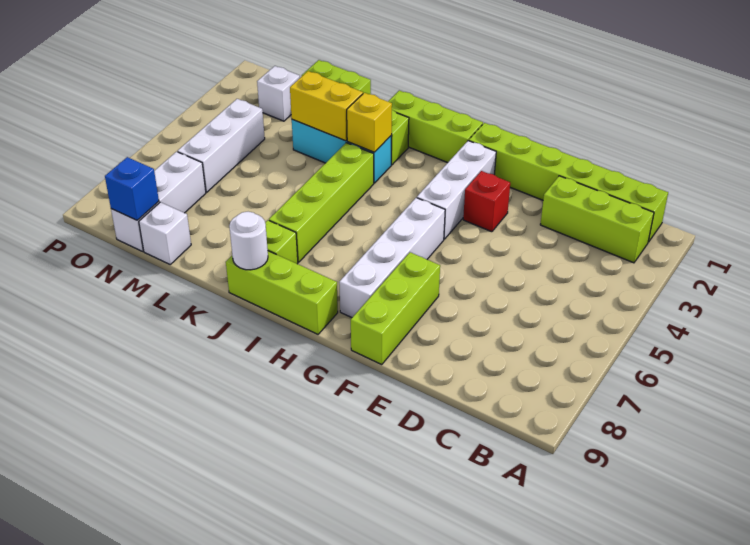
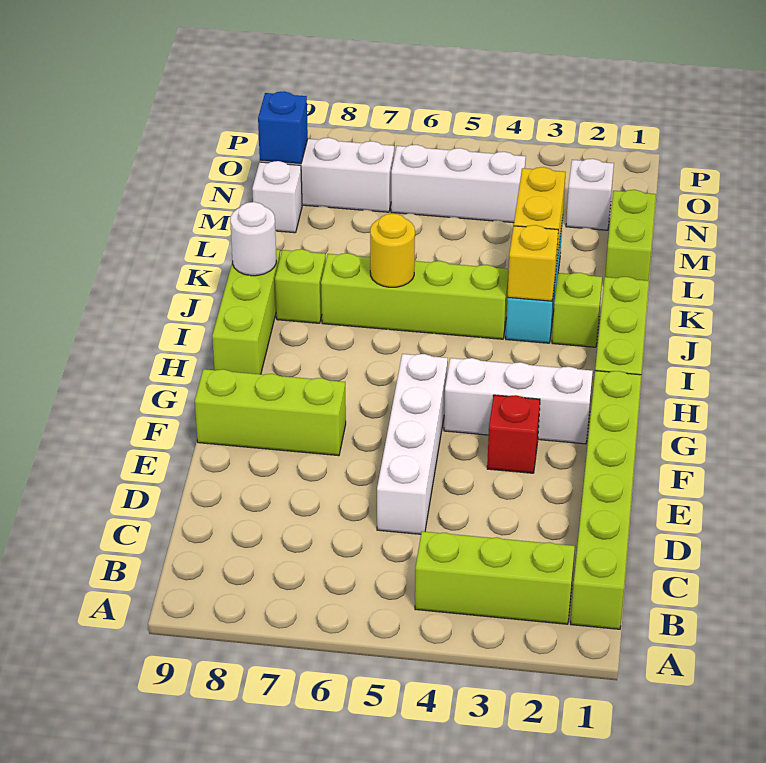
lime brick B2:D2 level 1 -> lime brick B2:B4 level 1
white brick G5:G8 level 1 -> white brick D5:G5 level 1
none -> yellow round brick J6 level 2

